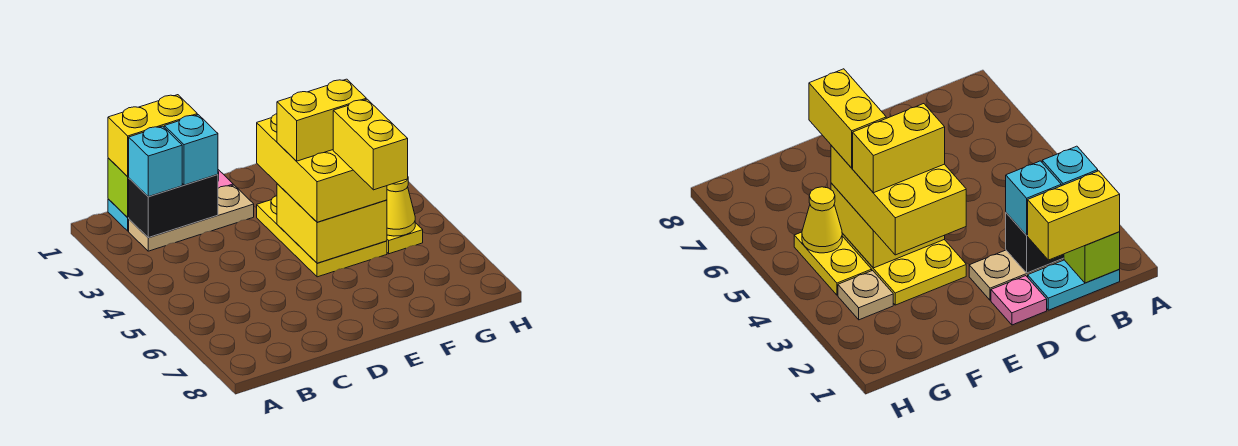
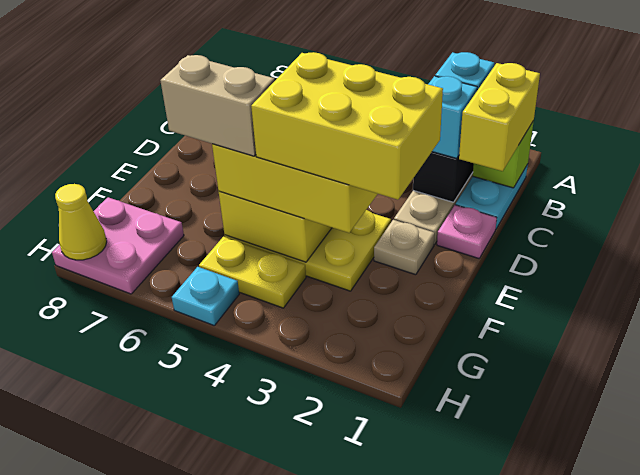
yellow brick E4:F4 level 4 -> yellow brick E2:F4 level 4
yellow brick F5:F6 level 4 -> tan brick F5:F6 level 4
tan plate G3 level 1 -> tan plate E2 level 1
yellow cone G5 level 2 -> yellow cone H8 level 2
none -> pink plate G7:H8 level 1
none -> cyan plate H5 level 1

